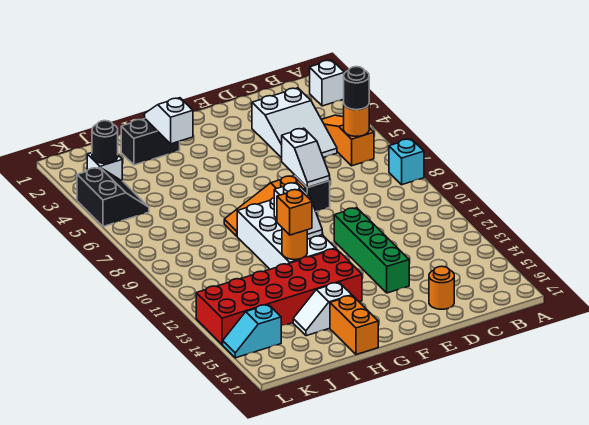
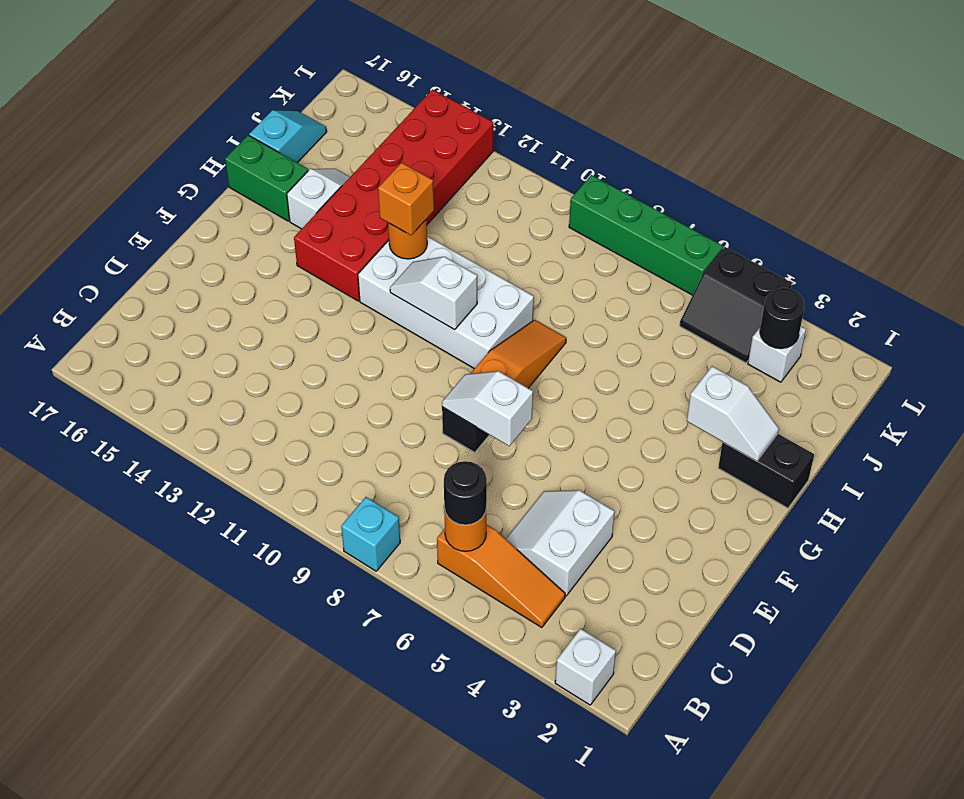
white slope C3:D5 level 1 top 3 -> white slope C4:D5 level 1 top 4
orange round brick D16 level 1 -> none
green brick E11:E14 level 1 -> green brick L6:L9 level 1
black brick H2:I2 level 1 -> black brick H1:H2 level 1
orange brick H16:H17 level 1 -> green brick H16:H17 level 1
cyan slope K15:L15 level 1 top K -> cyan slope I17:J17 level 1 top I

